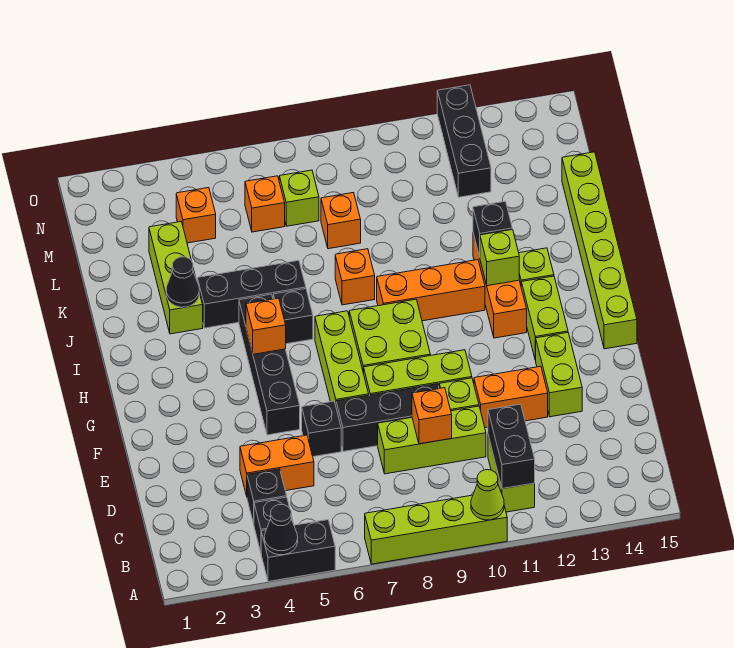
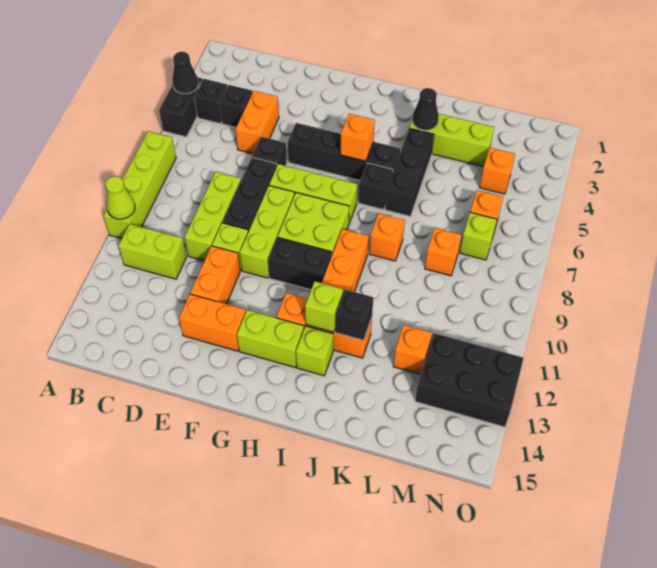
black brick B11:C11 level 2 -> black brick G10:H10 level 1
orange brick D9 level 2 -> orange brick L12 level 1
lime brick E13:F13 level 1 -> orange brick E13:F13 level 1
lime brick G15:L15 level 1 -> none
black brick M12:O12 level 1 -> black brick M12:O13 level 1

